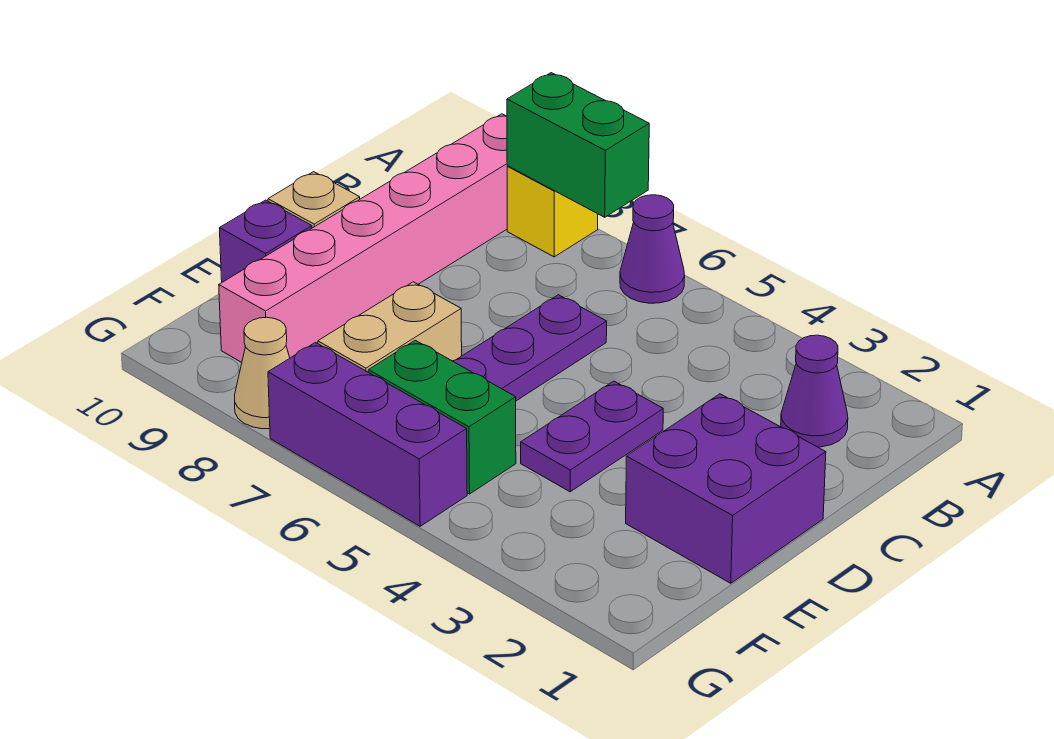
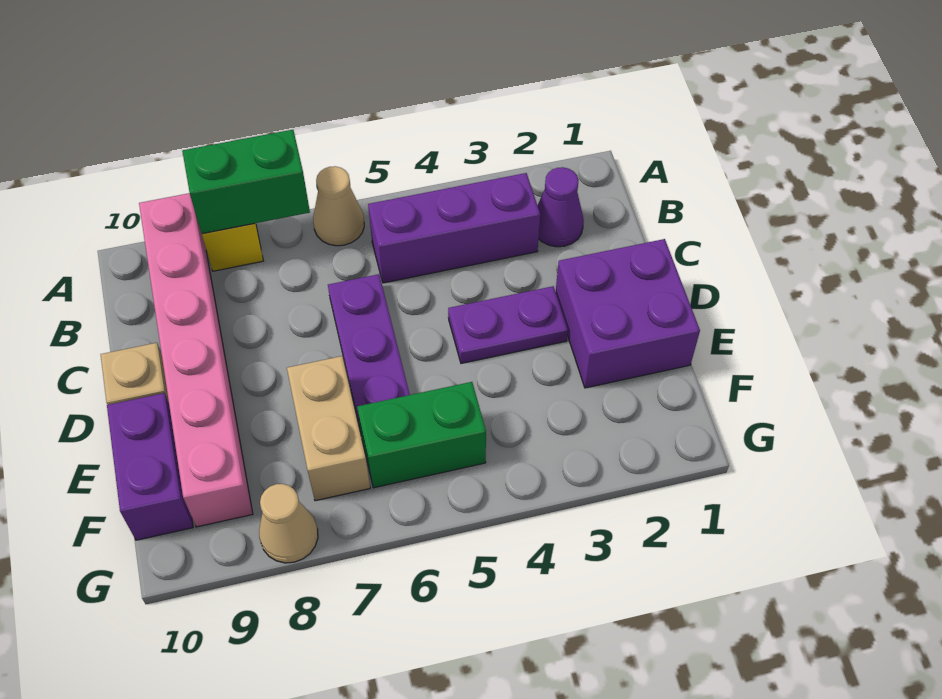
purple cone A6 level 1 -> tan cone A6 level 1
purple plate D4:E4 level 1 -> purple plate D3:D4 level 1
purple brick E10 level 1 -> purple brick E10:F10 level 1
purple brick G5:G7 level 1 -> purple brick B3:B5 level 1

